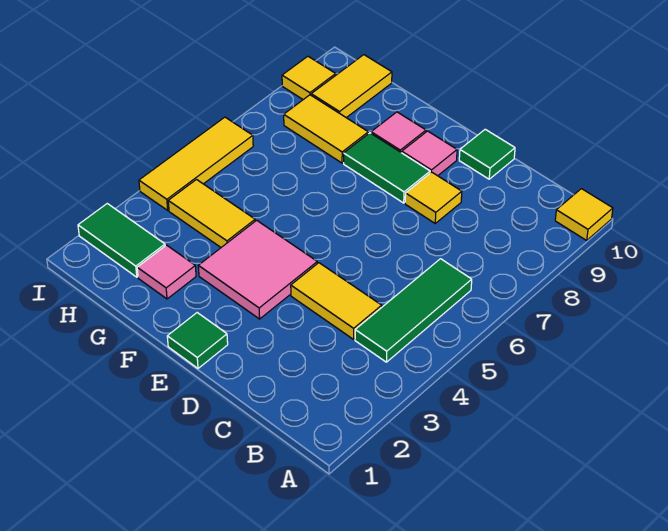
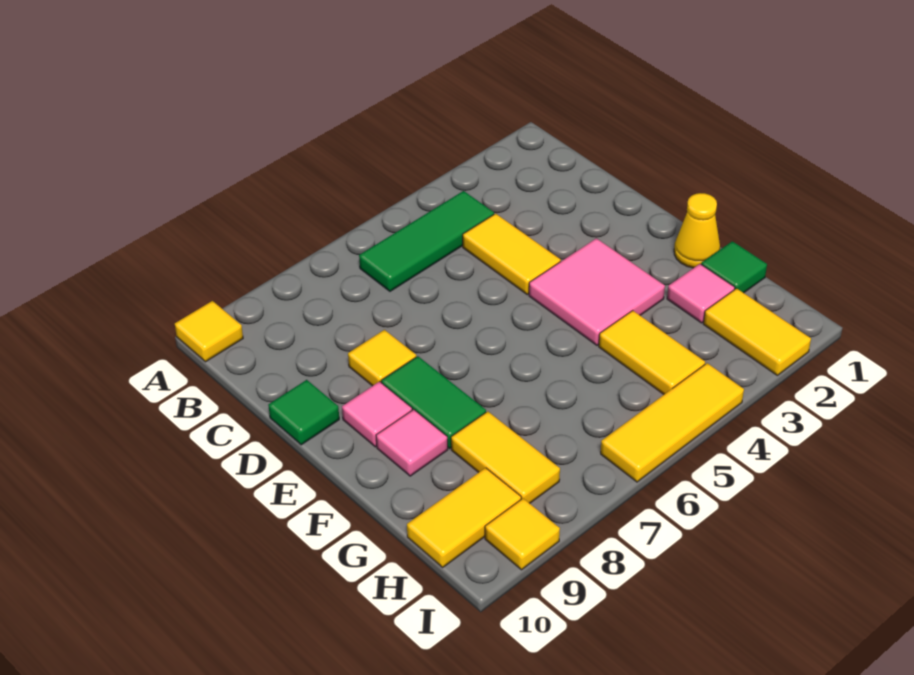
green tile E1 level 1 -> green tile G1 level 1
none -> yellow cone F1 level 1
green tile H2:I2 level 1 -> yellow tile H2:I2 level 1

